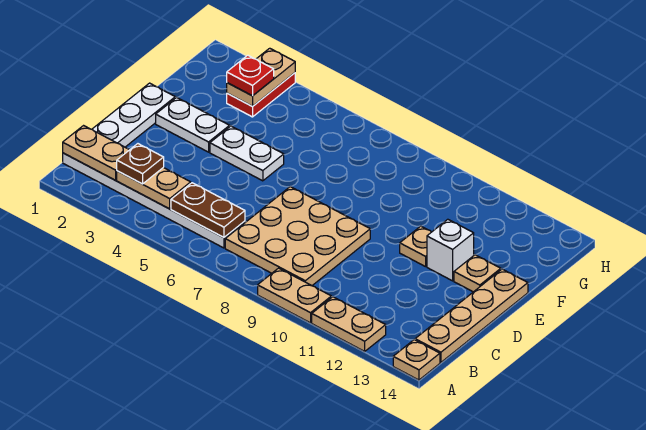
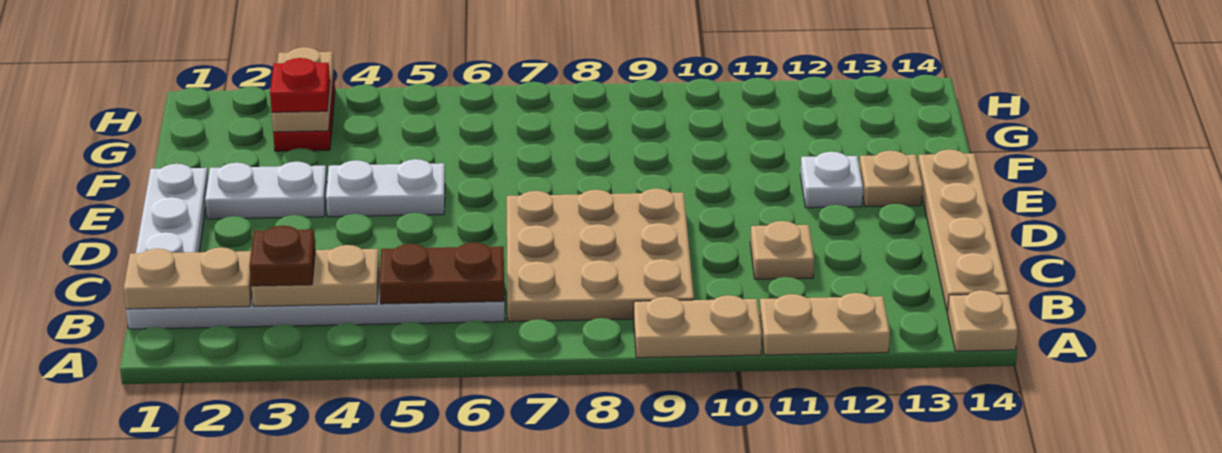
tan plate E11 level 1 -> tan plate C11 level 1
white brick E12 level 1 -> white plate E12 level 1

